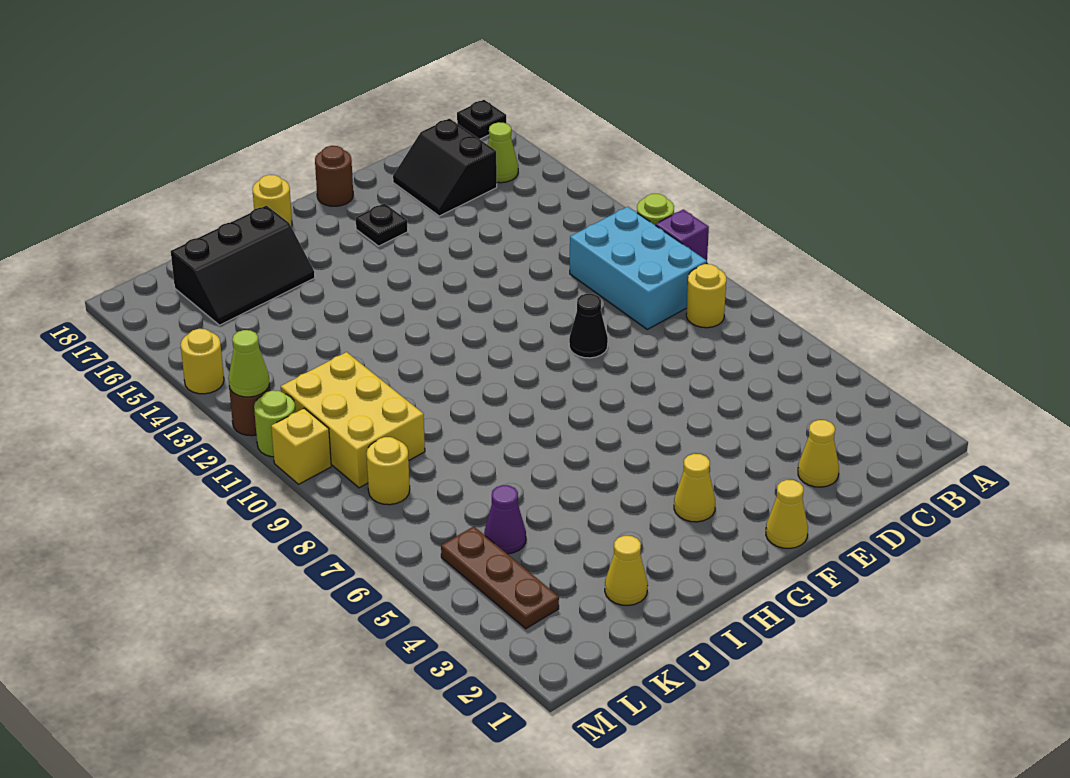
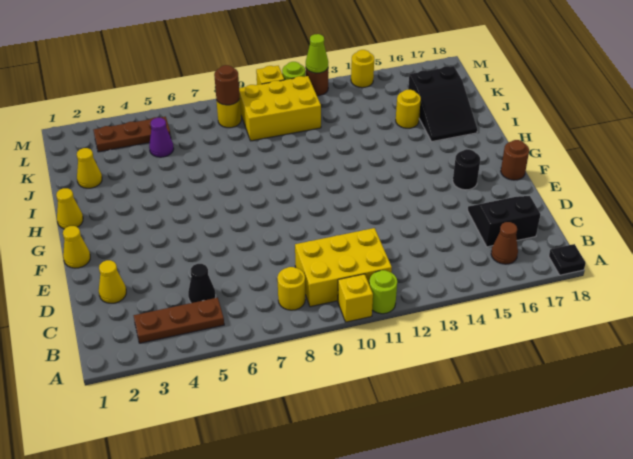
purple brick A10 level 1 -> yellow brick A10 level 1
none -> brown plate B3:B5 level 1
cyan brick B9:C11 level 1 -> yellow brick B9:C11 level 1
lime cone B16 level 1 -> brown cone B16 level 1
black cone E9 level 1 -> black cone C5 level 1
black plate F16 level 1 -> black round brick F16 level 1
yellow cone G3 level 1 -> yellow cone H1 level 1
yellow round brick H18 level 1 -> yellow round brick J15 level 1
black slope I16:K17 level 1 top 17 -> black slope I16:K17 level 1 top K
none -> brown round brick L8 level 2

